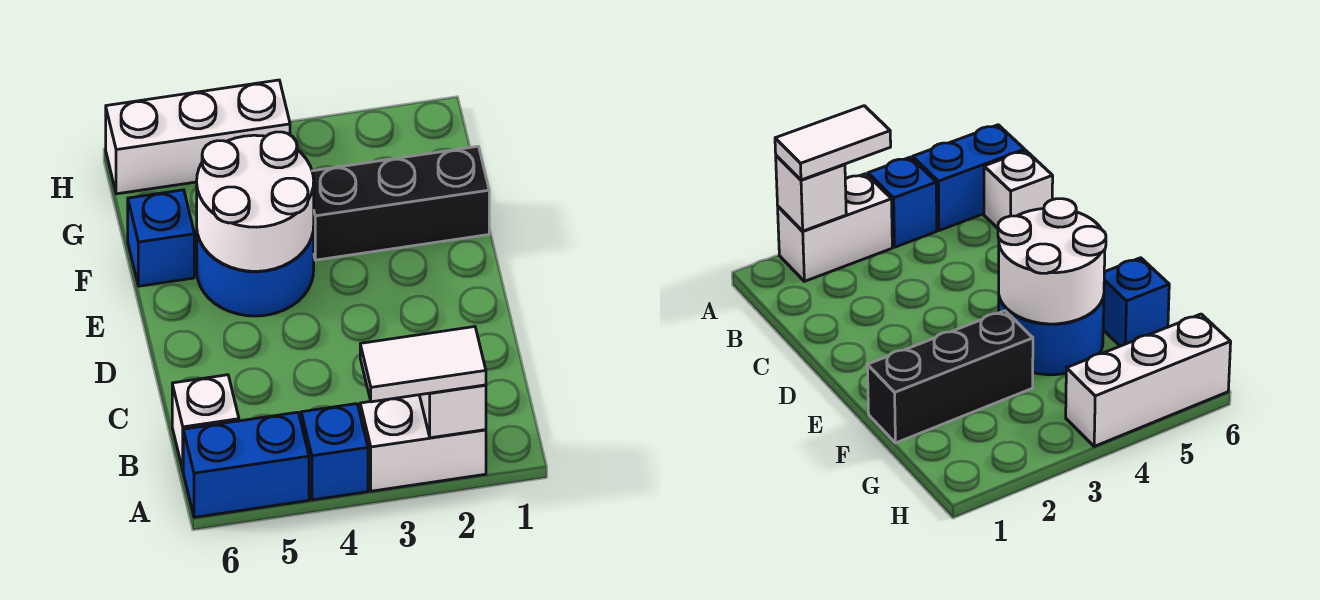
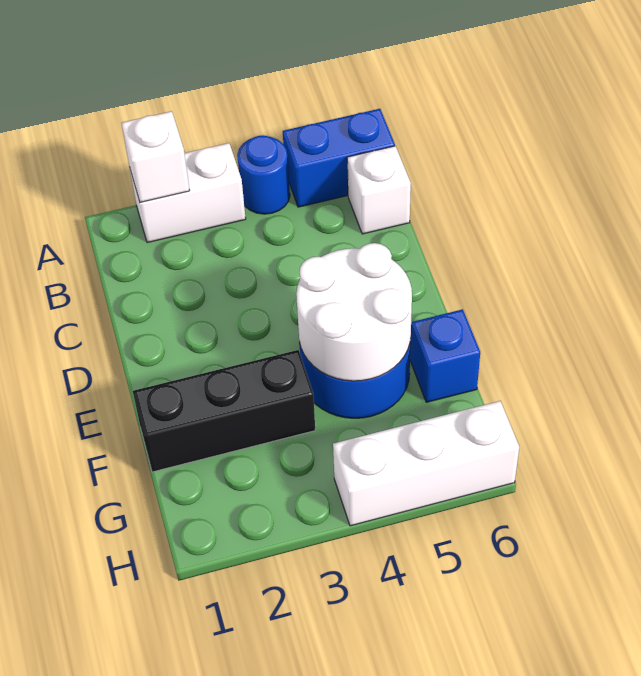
white tile A2:A3 level 3 -> none
blue brick A4 level 1 -> blue round brick A4 level 1

